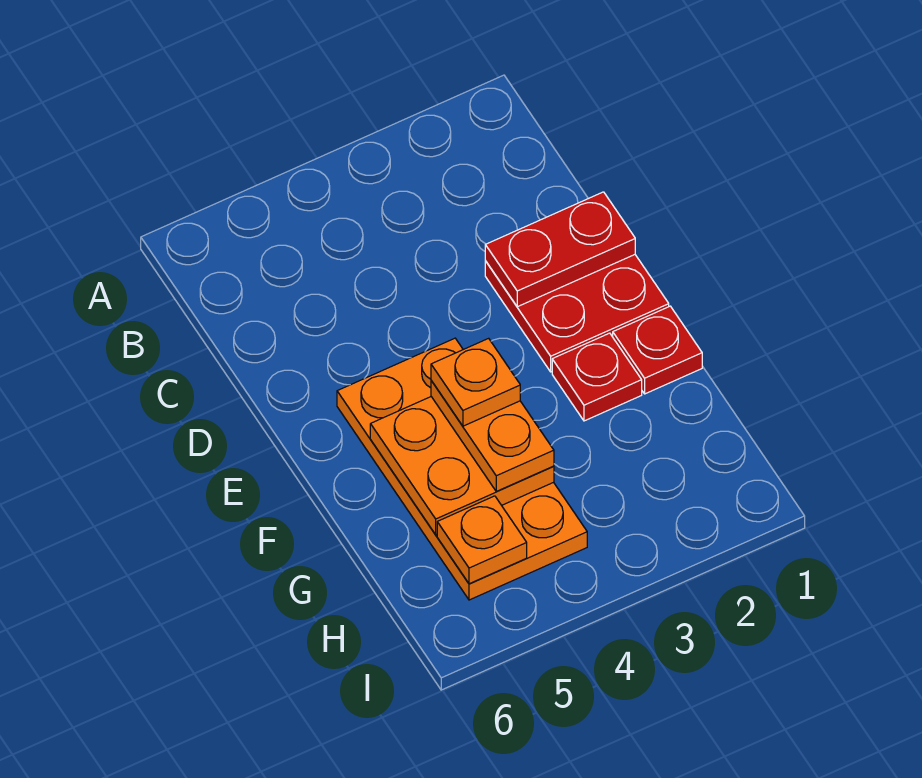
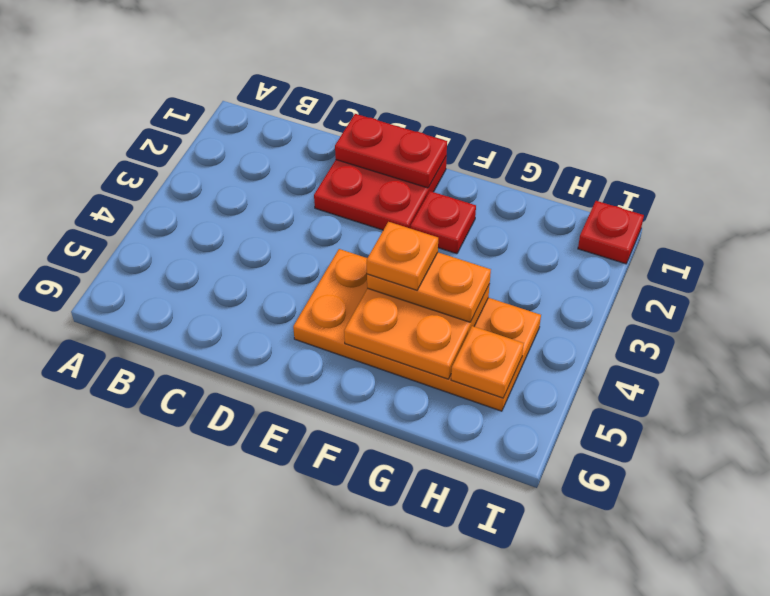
red plate D1:D2 level 2 -> red plate D1:E1 level 2
red plate F1 level 1 -> red plate I1 level 1

